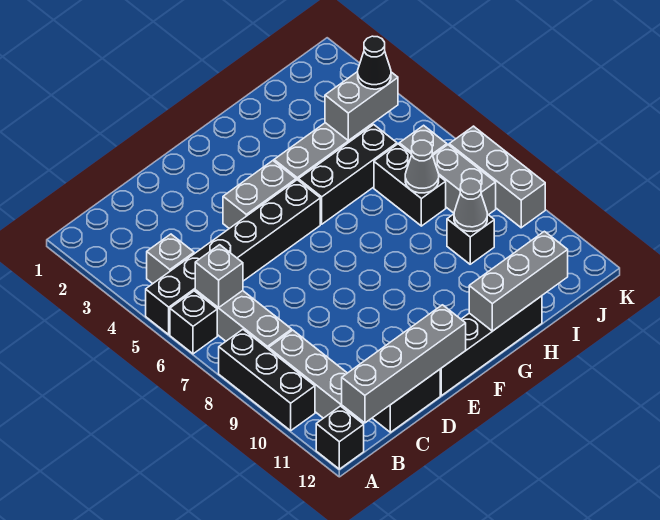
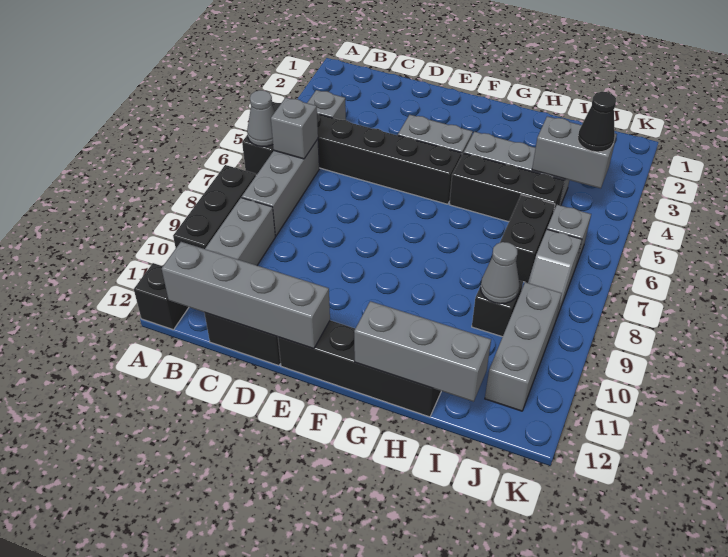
grey cone I7 level 2 -> grey cone A6 level 2
grey brick J7:J8 level 1 -> grey slope J7:J8 level 1 top 7
grey brick K7:K9 level 1 -> grey brick J9:J11 level 1

